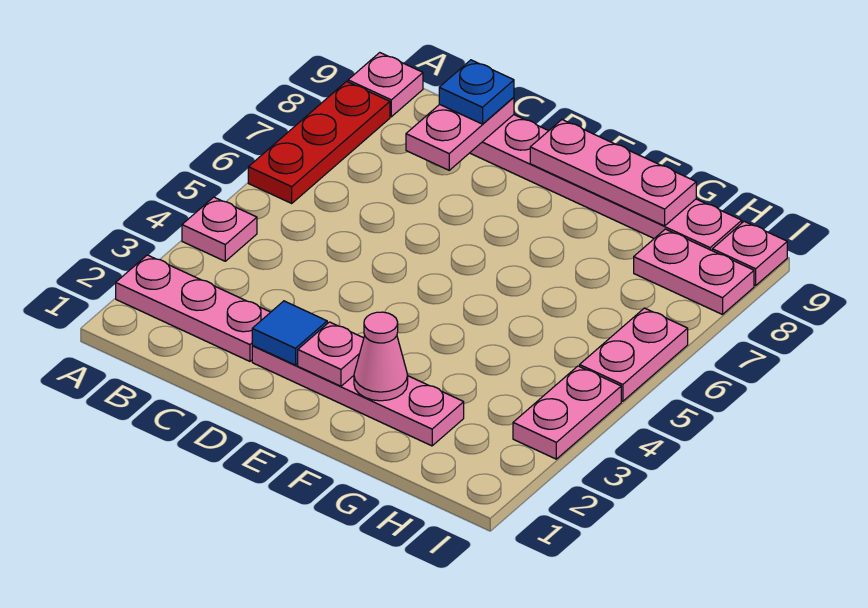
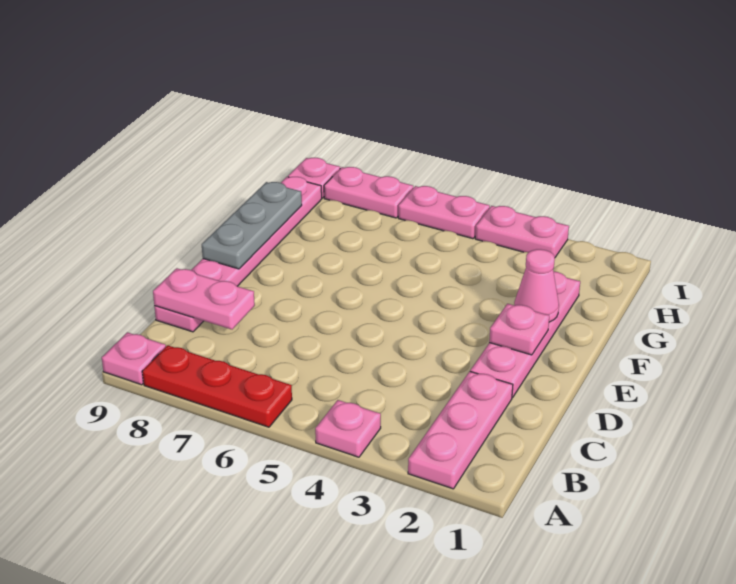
blue plate C9 level 3 -> none
blue tile D2 level 2 -> none
pink plate E9:G9 level 2 -> grey plate E9:G9 level 2
pink plate H8:I8 level 1 -> pink plate I7:I8 level 1

